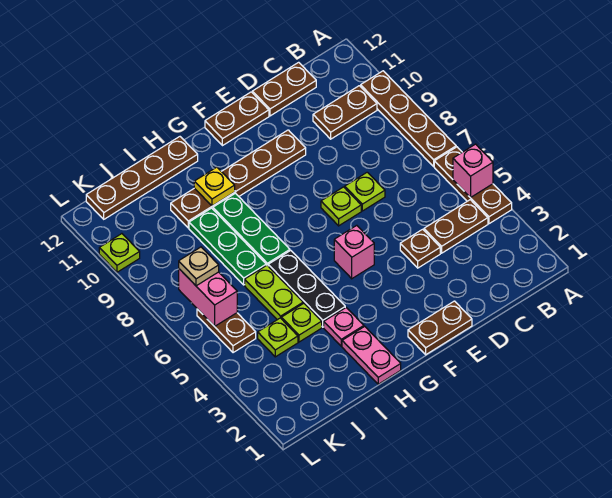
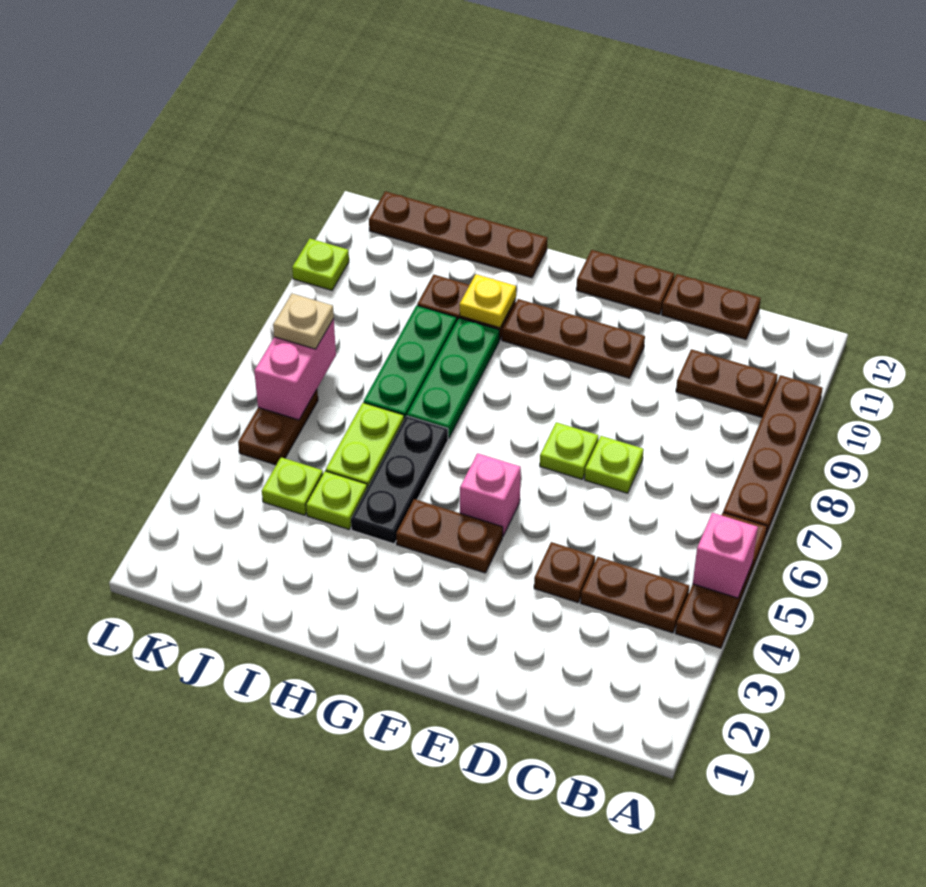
brown plate E1:F1 level 1 -> brown plate F4:G4 level 1
pink plate H1:H2 level 1 -> none
pink plate H3 level 1 -> none

